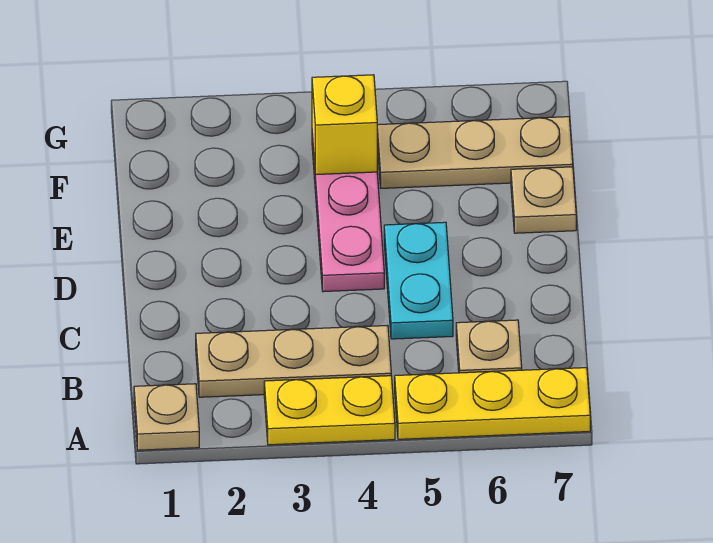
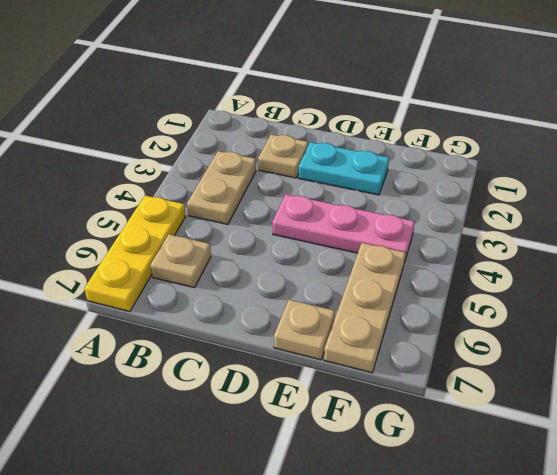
tan plate A1 level 1 -> tan plate C2 level 1
yellow plate A3:A4 level 1 -> none
tan plate B2:B4 level 1 -> tan plate B3:B4 level 1
cyan plate C5:D5 level 1 -> cyan plate D2:E2 level 1
yellow brick F4 level 2 -> none

